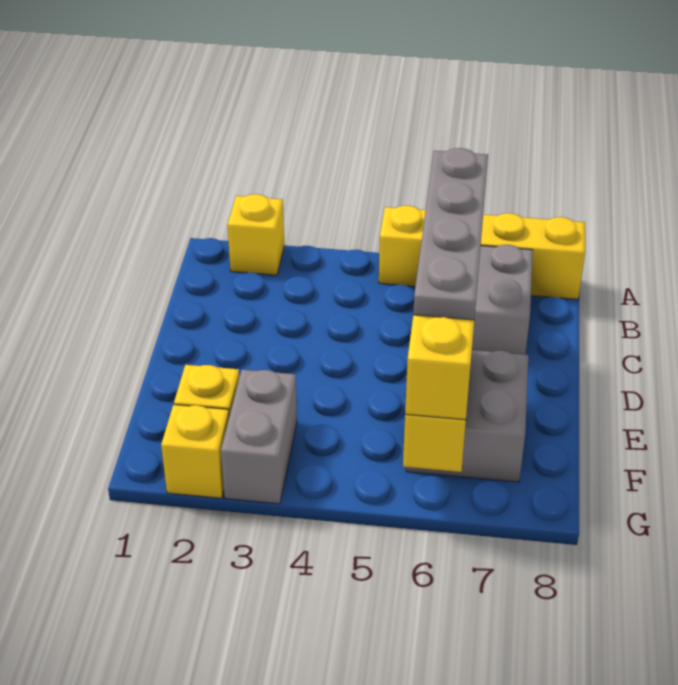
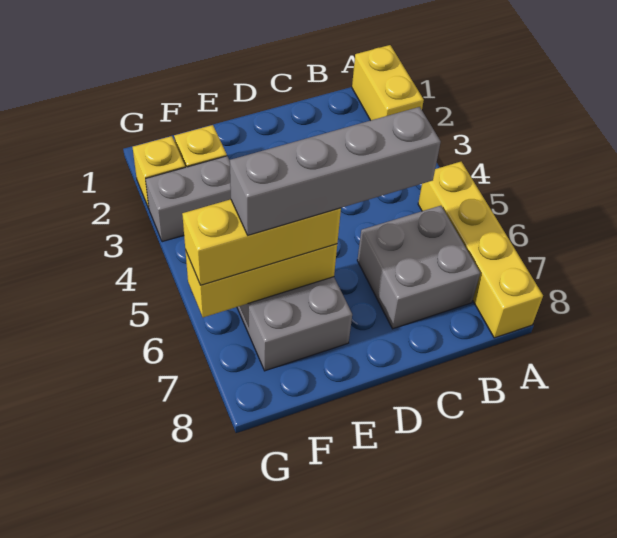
yellow brick A2 level 1 -> yellow brick A1:A2 level 1
grey plate C6:F6 level 4 -> grey brick C6:F6 level 4

